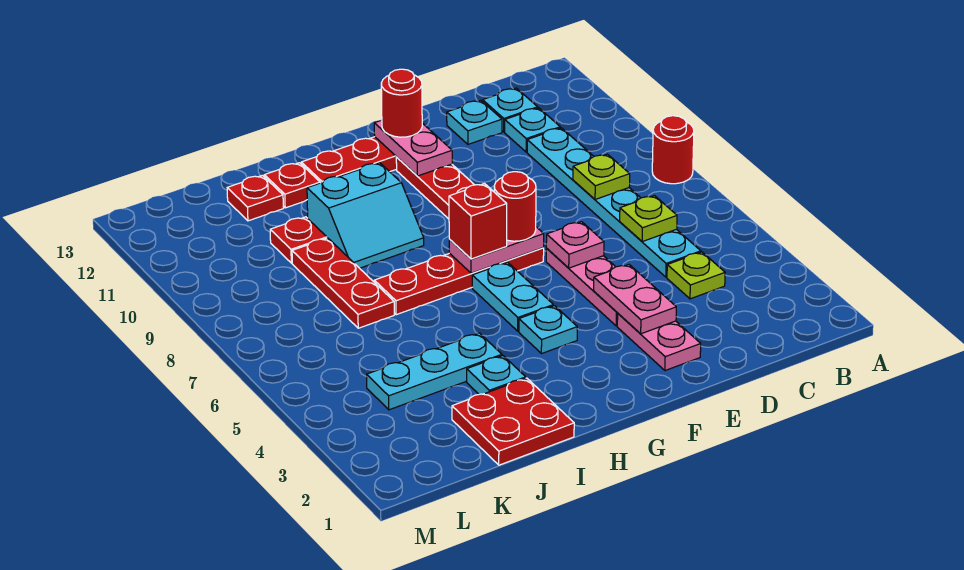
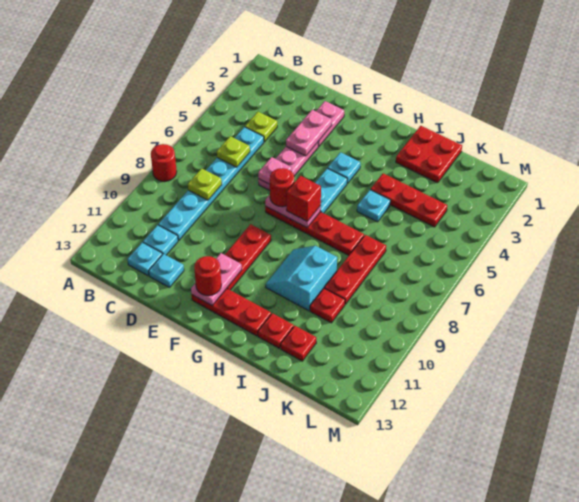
cyan slope H9:I10 level 1 top 10 -> cyan slope H9:I10 level 1 top I
cyan plate I3 level 1 -> cyan plate I5 level 1
cyan plate I4:K4 level 1 -> red plate I4:K4 level 1

